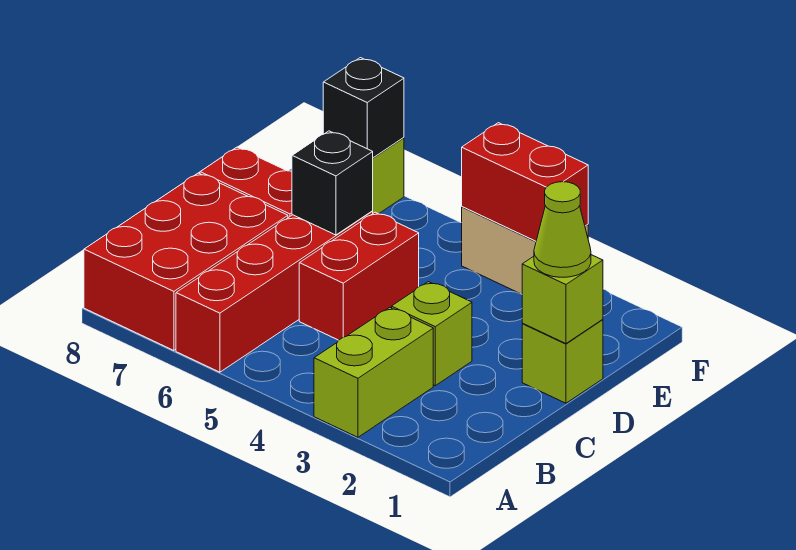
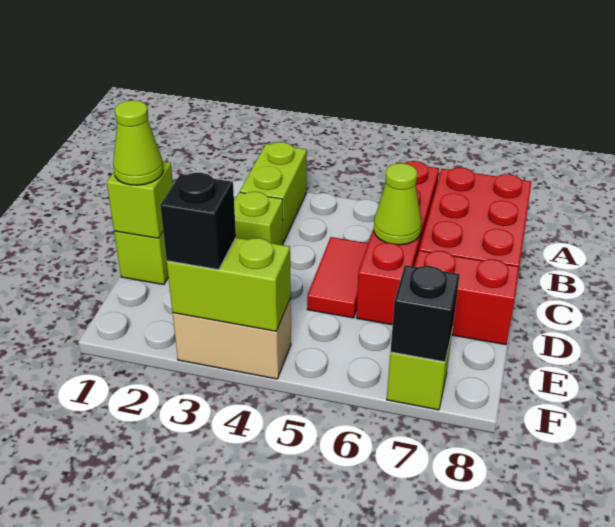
red brick C5:D5 level 1 -> red tile C5:D5 level 1
none -> lime cone C6 level 2
black brick D6 level 2 -> black brick F3 level 3
red brick F3:F4 level 2 -> lime brick F3:F4 level 2

